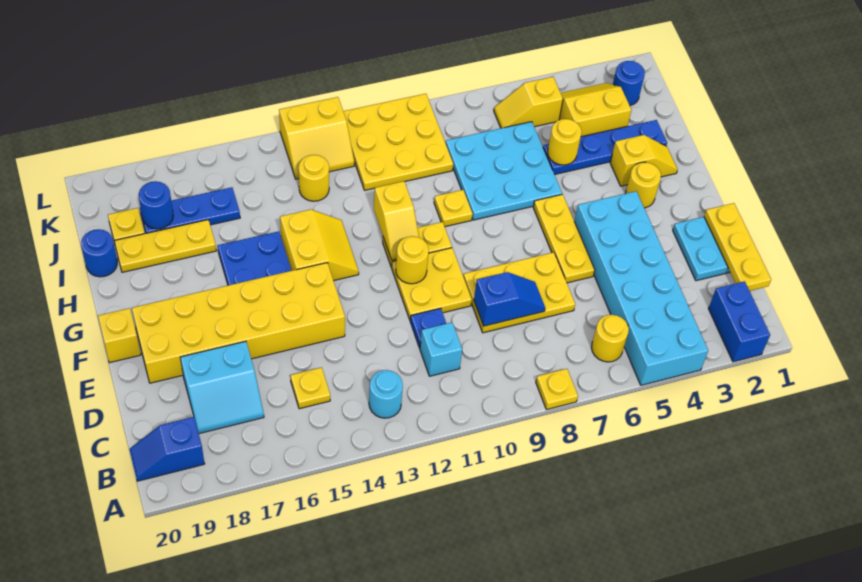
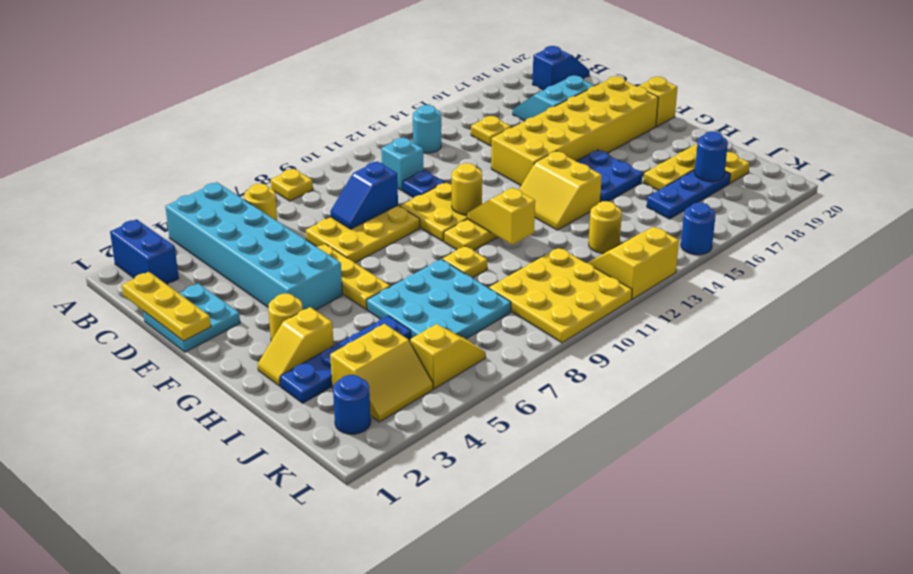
yellow round brick I5 level 2 -> none
blue round brick I20 level 1 -> blue round brick L15 level 1

